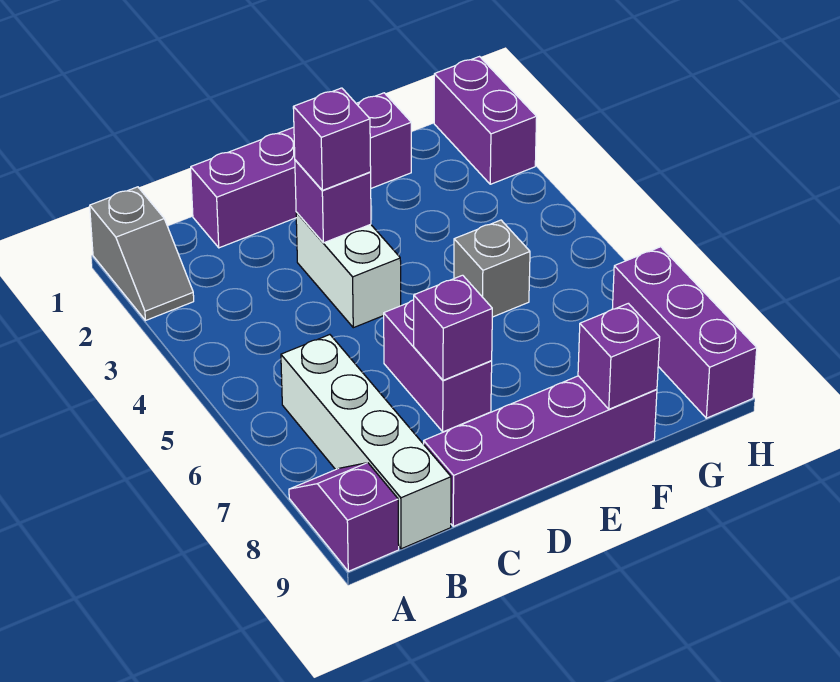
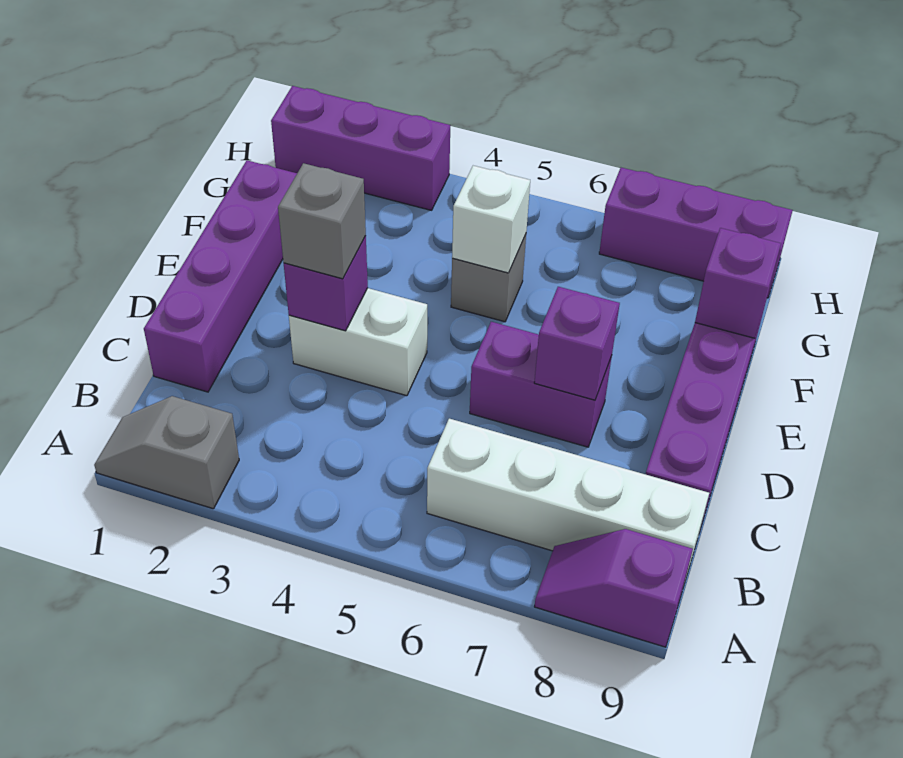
grey slope A1:A2 level 1 top 1 -> grey slope A1:A2 level 1 top 2
purple brick D3 level 3 -> grey brick D3 level 3
none -> white brick F5 level 2
purple brick H1:H2 level 1 -> purple brick H1:H3 level 1

